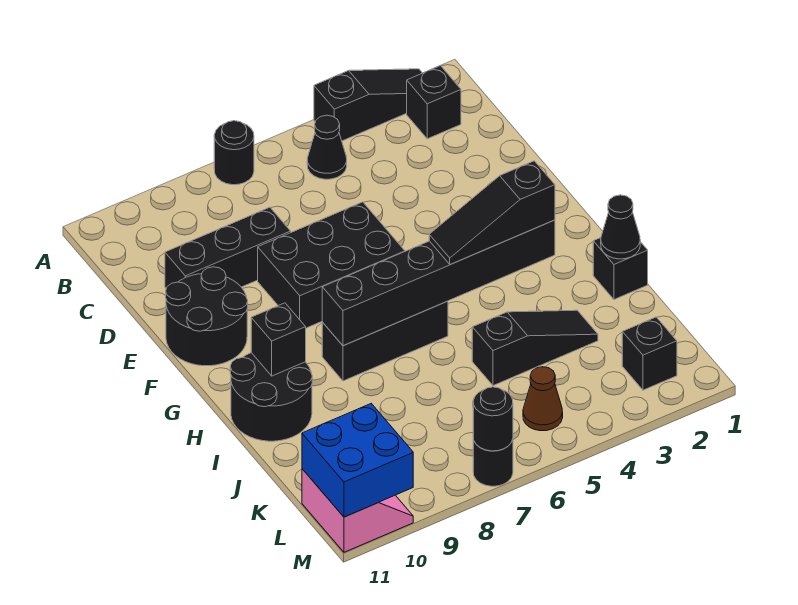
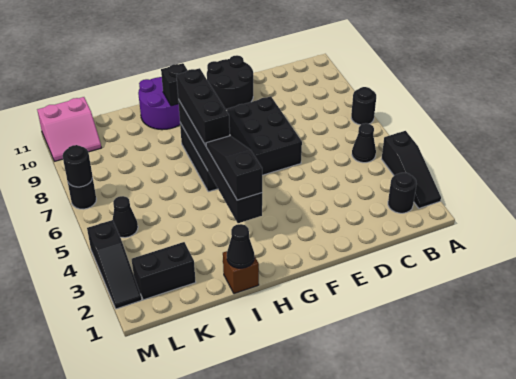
black brick B2 level 1 -> black round brick B2 level 1
black brick D8:D10 level 1 -> black brick H6:H8 level 3
black round brick H10:I11 level 1 -> purple round brick H10:I11 level 1
black brick I1 level 1 -> brown brick I1 level 1
black slope J3:J5 level 1 top 5 -> black slope M2:M4 level 1 top 4
black brick L2 level 1 -> black brick K2:L2 level 1
brown cone L5 level 1 -> black cone L5 level 1
blue brick L10:M11 level 2 -> none

